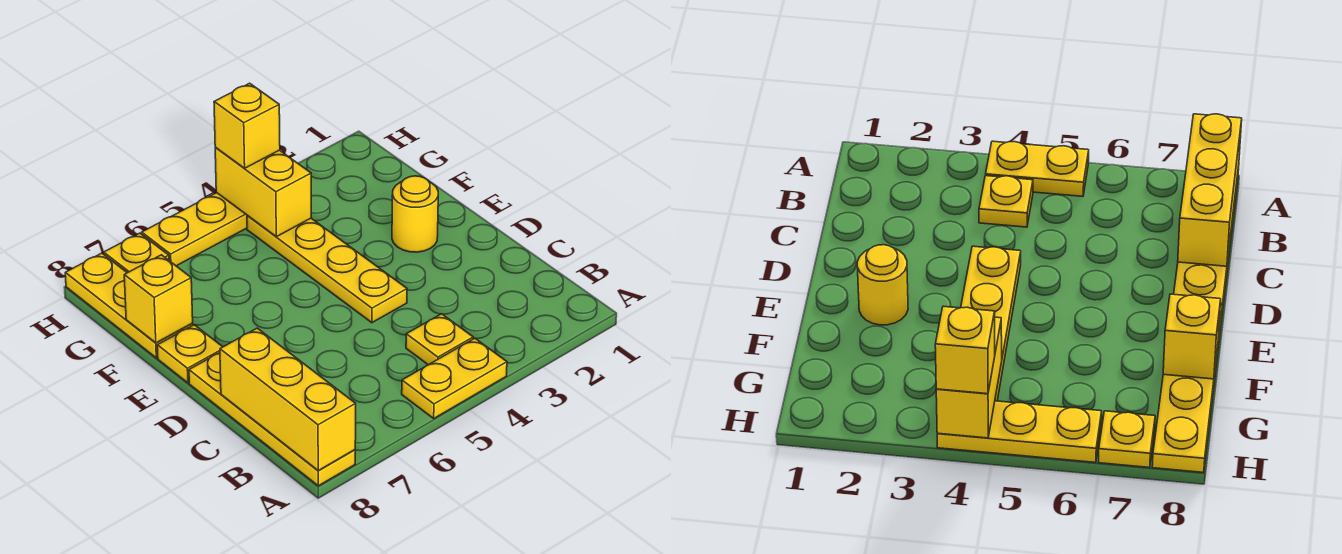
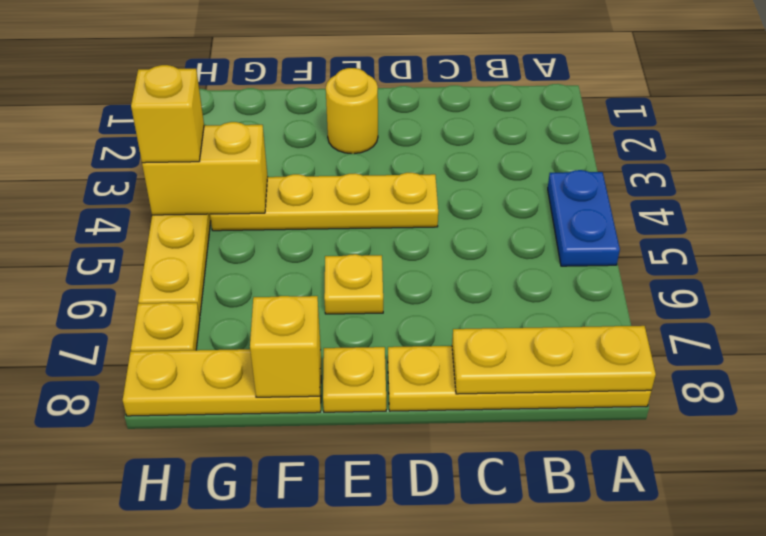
yellow plate A4:A5 level 1 -> blue plate A4:A5 level 1
yellow brick A8:C8 level 2 -> yellow plate A8:C8 level 2
yellow plate B4 level 1 -> yellow plate E6 level 1

